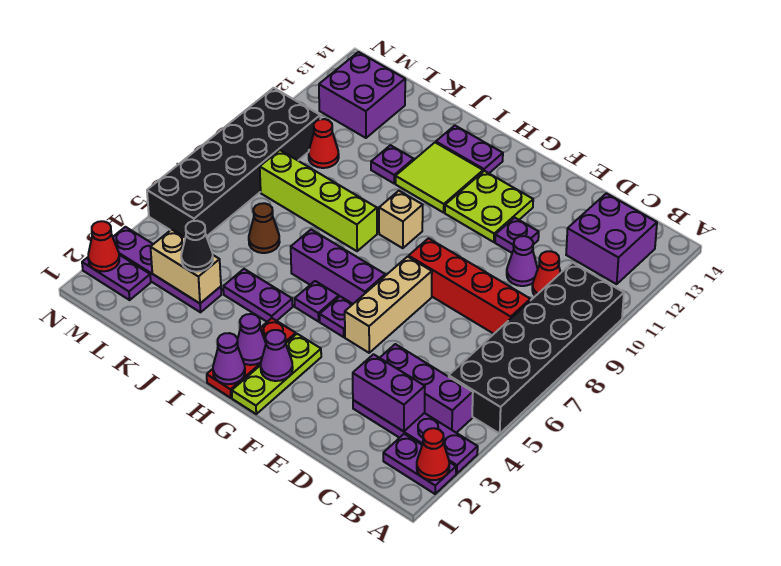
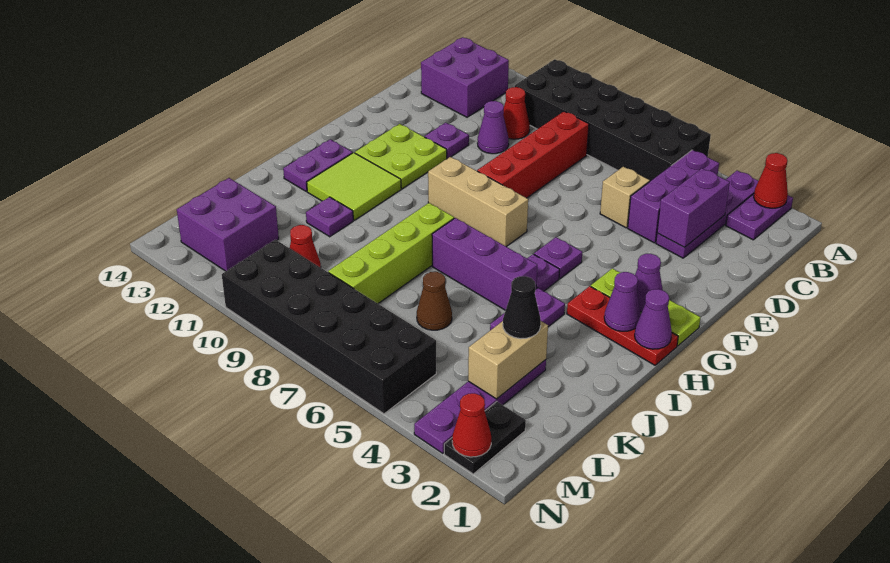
tan brick F5:F7 level 1 -> tan brick G7:G9 level 1
purple brick G6:I6 level 1 -> purple brick I5:I7 level 1
tan brick H9 level 1 -> tan brick D5 level 1
purple plate M2:N2 level 1 -> black plate M2:N2 level 1

